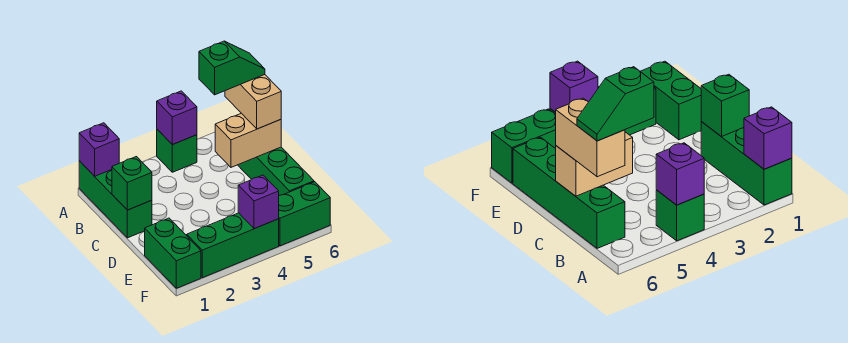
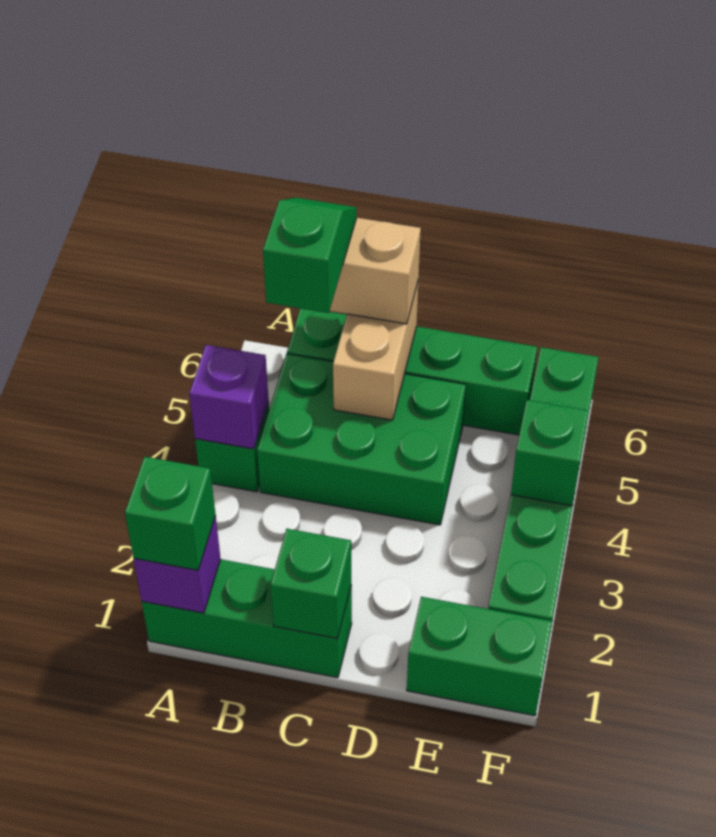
none -> green brick A1 level 3
none -> green brick B4:D5 level 1
purple brick F4 level 2 -> green brick F4 level 2

